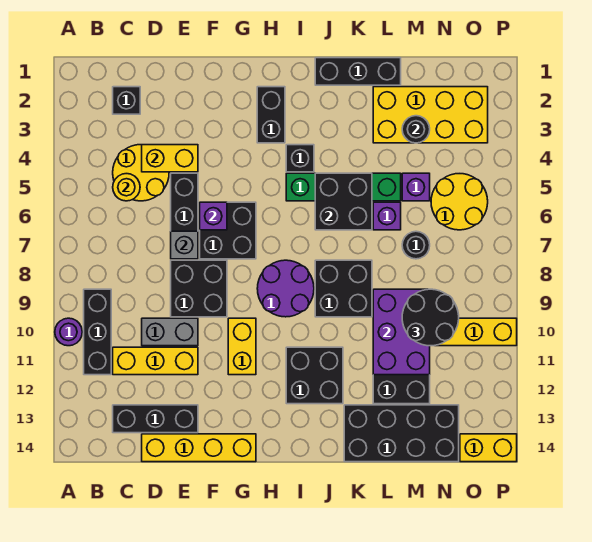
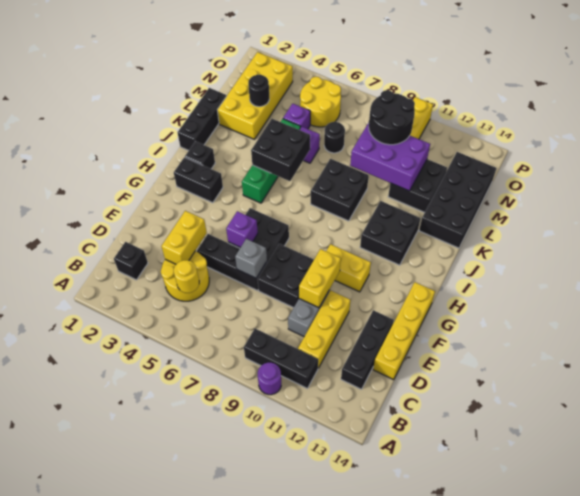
purple round brick H8:I9 level 1 -> none
black brick I4 level 1 -> black brick I2 level 1
yellow brick O14:P14 level 1 -> yellow brick E10:F10 level 2

